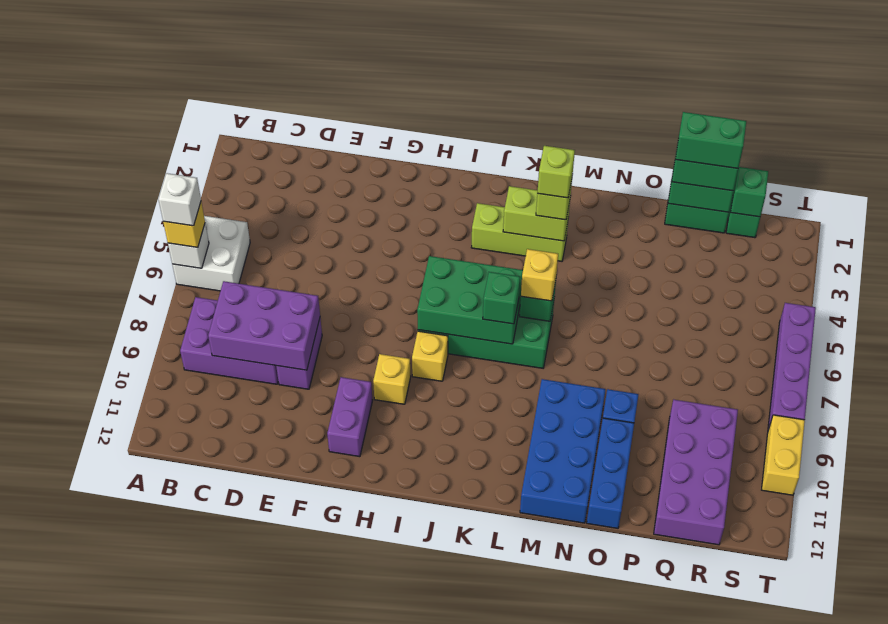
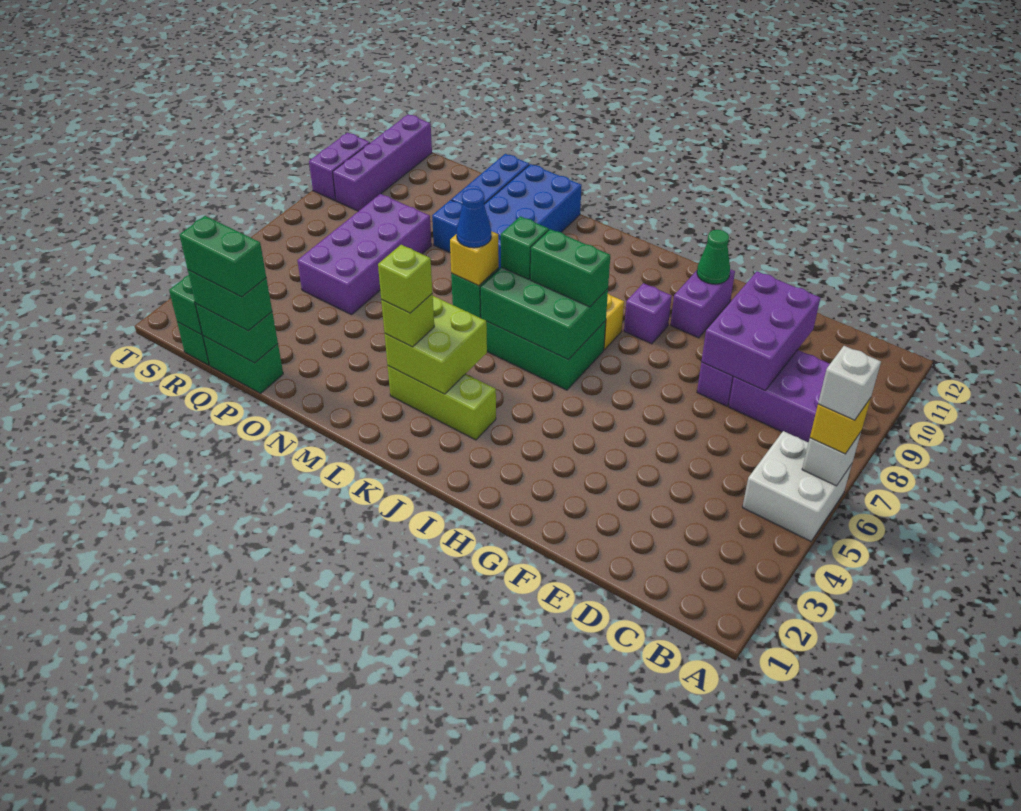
purple brick C8:E9 level 2 -> purple brick D8:E10 level 2
none -> green cone G11 level 2
yellow brick H9 level 1 -> purple brick H9 level 1
none -> green brick I7:J7 level 3
lime brick K3:L3 level 2 -> lime brick K3:L4 level 2
none -> blue cone L6 level 4
purple brick Q9:R12 level 1 -> purple brick P5:Q8 level 1
purple brick T5:T8 level 1 -> purple brick S9:S12 level 1
yellow brick T9:T10 level 1 -> purple brick T9:T10 level 1

